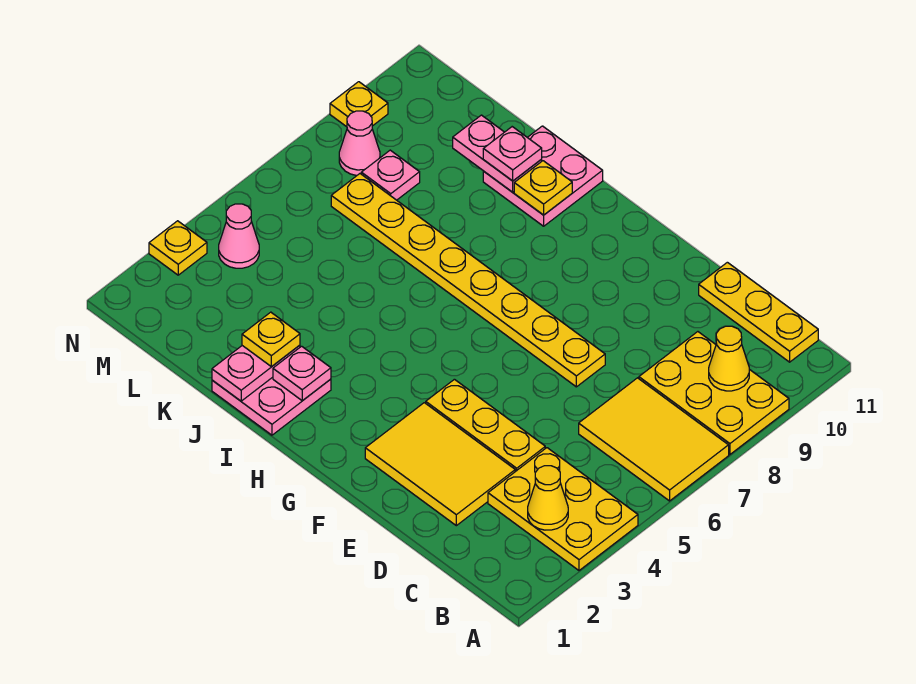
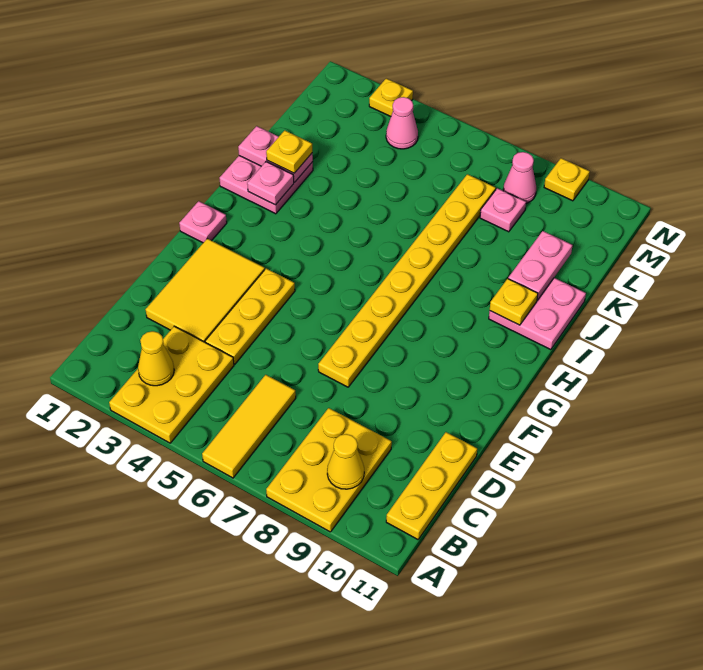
yellow tile A6:C7 level 1 -> yellow tile A6:C6 level 1
pink plate J10 level 3 -> pink plate G1 level 1

